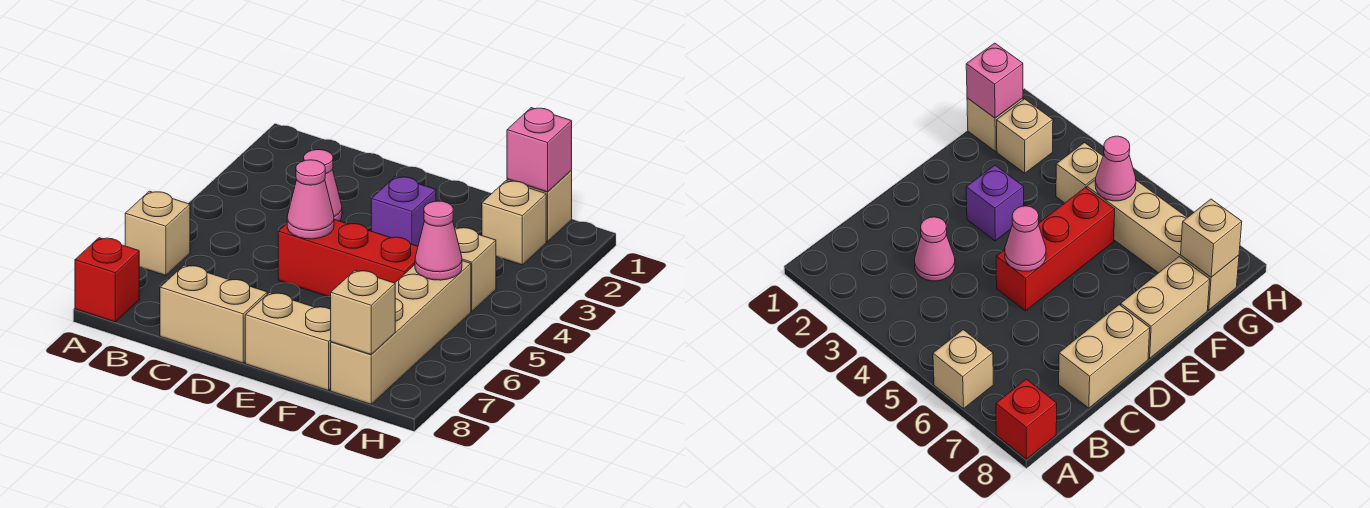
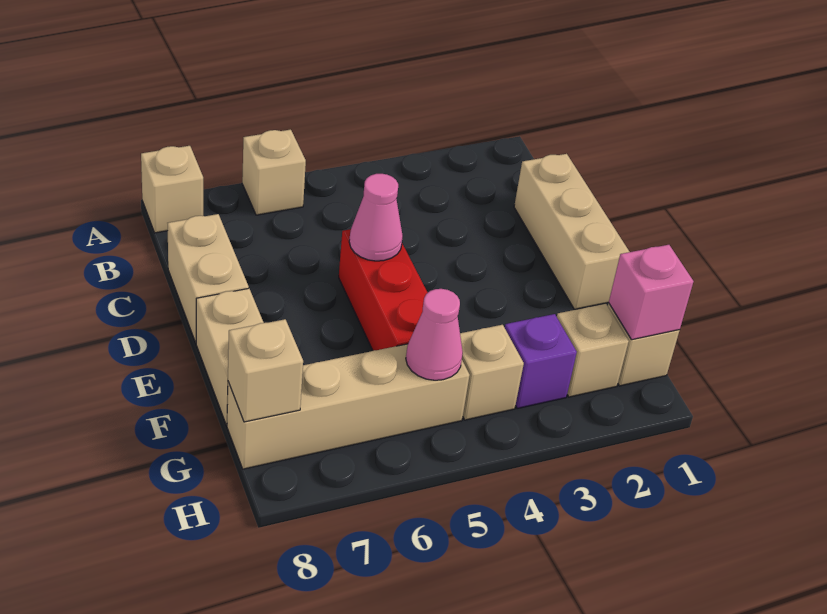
red brick A8 level 1 -> tan brick A8 level 1
none -> tan brick C1:E1 level 1
pink cone C3 level 1 -> none
purple brick E3 level 1 -> purple brick G3 level 1

